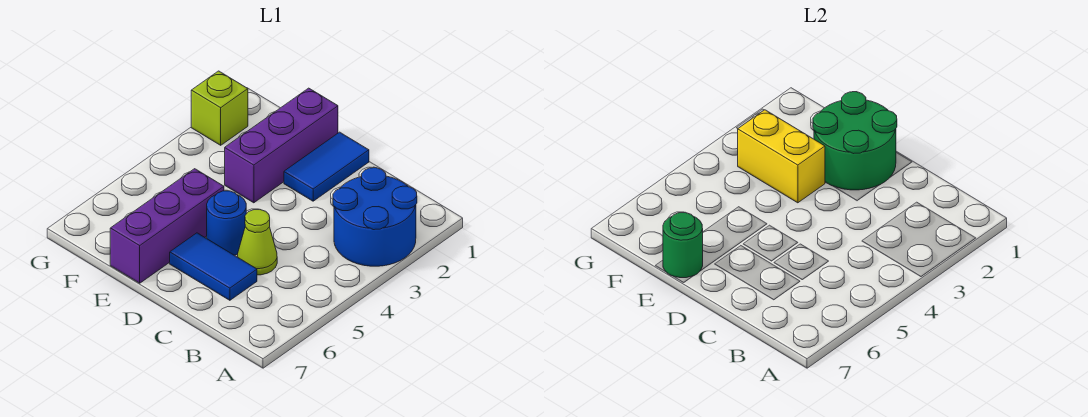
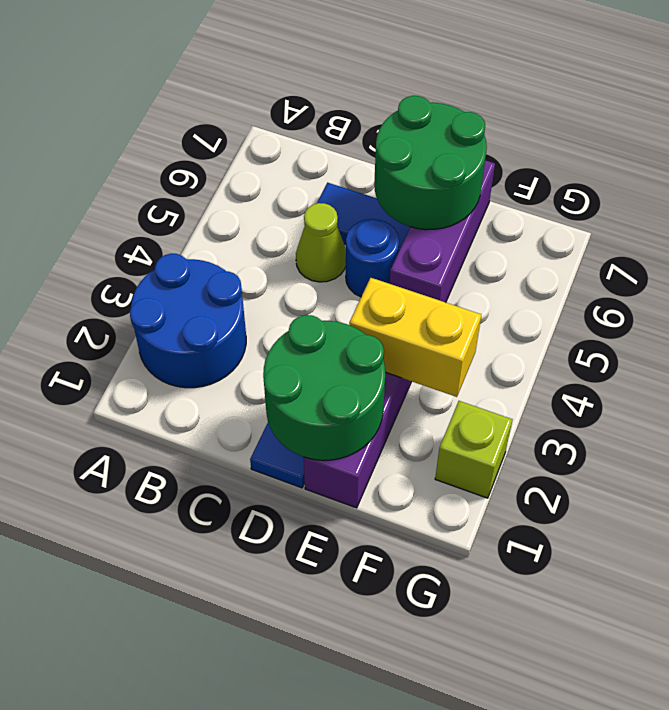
green round brick E7 level 2 -> green round brick D6:E7 level 2

